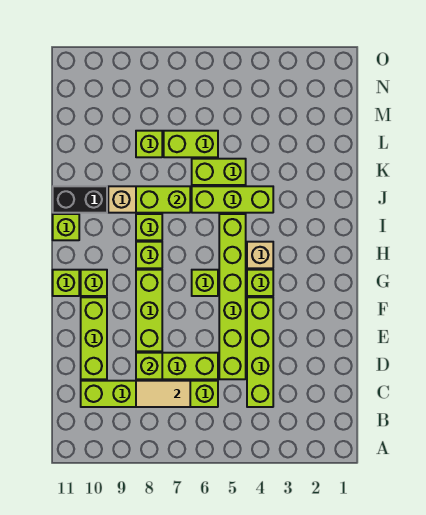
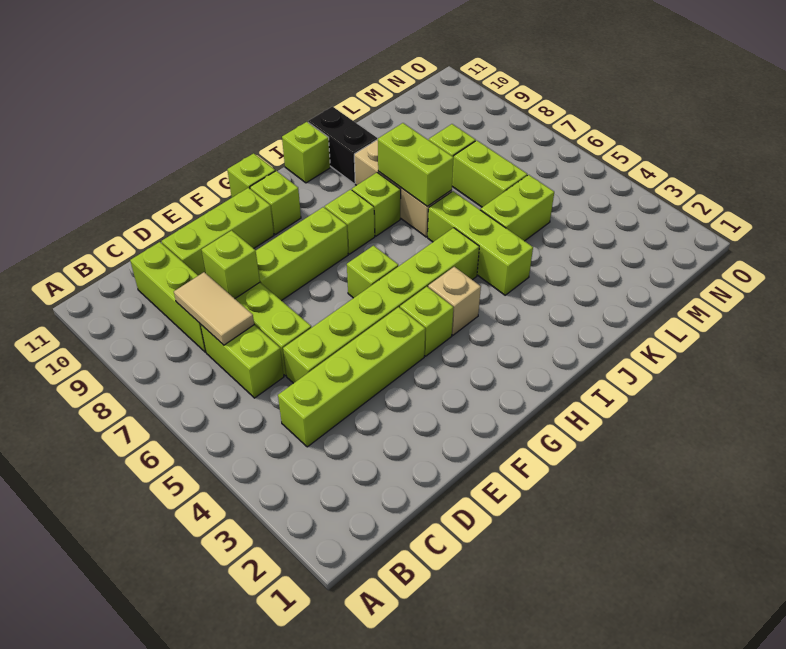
lime brick K5:K6 level 1 -> lime brick K5:L5 level 1

